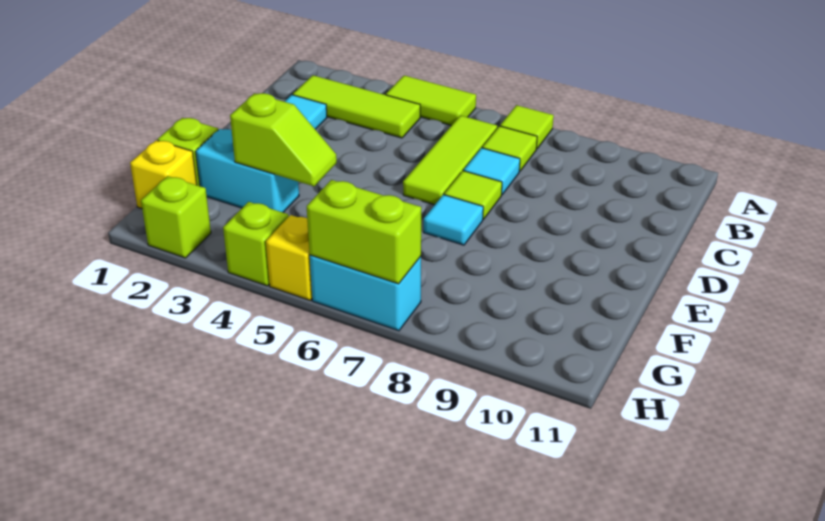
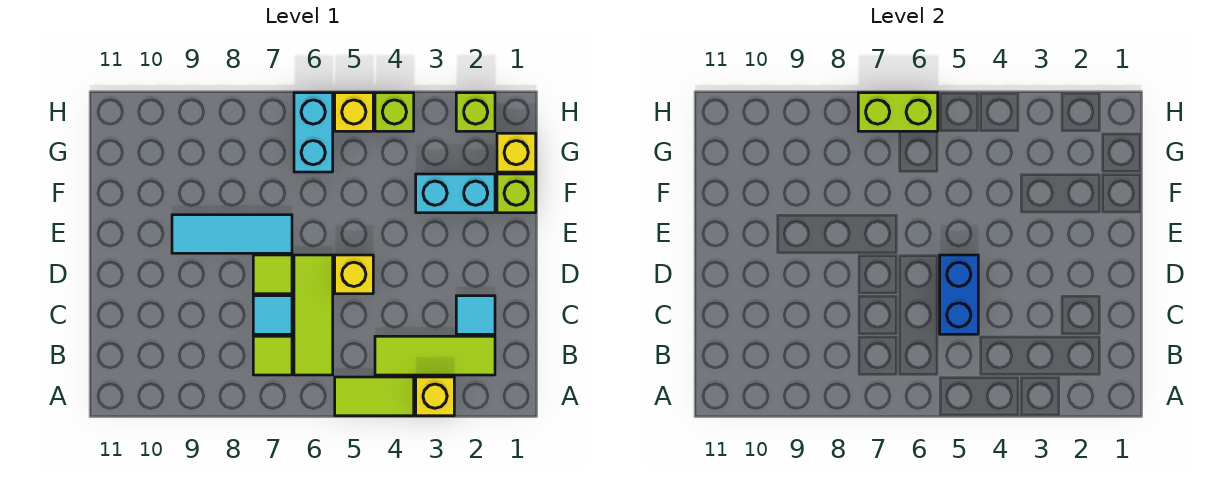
none -> yellow brick A3 level 1
lime tile A7 level 1 -> none
none -> blue brick C5:D5 level 2
none -> yellow brick D5 level 1
cyan tile E7 level 1 -> cyan tile E7:E9 level 1
lime slope F3:F4 level 2 top 3 -> none
cyan brick H6:H7 level 1 -> cyan brick G6:H6 level 1

